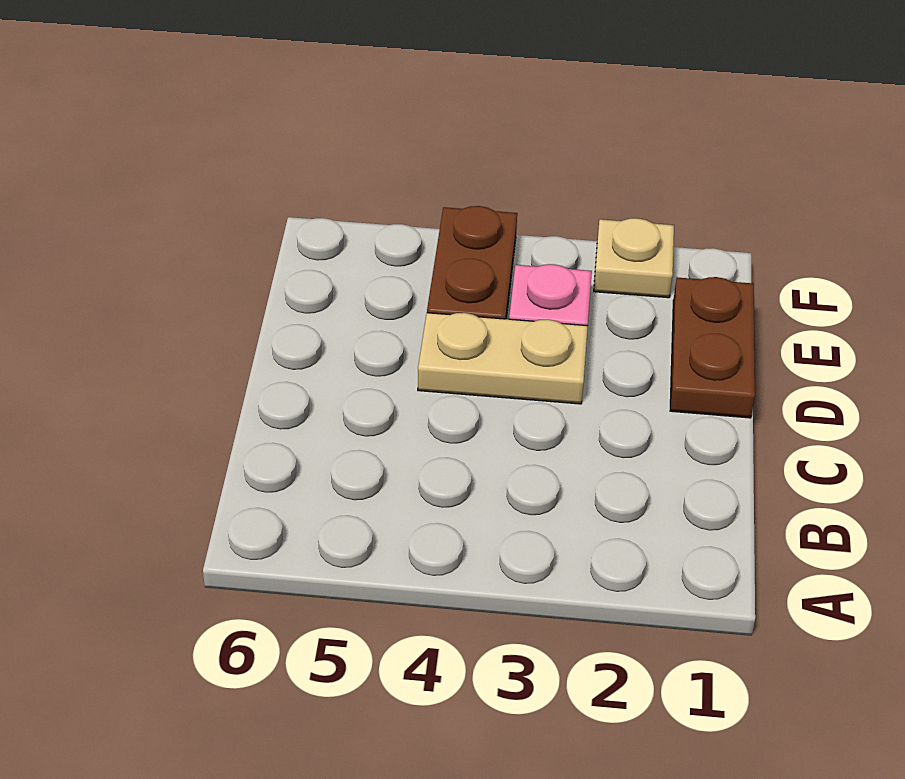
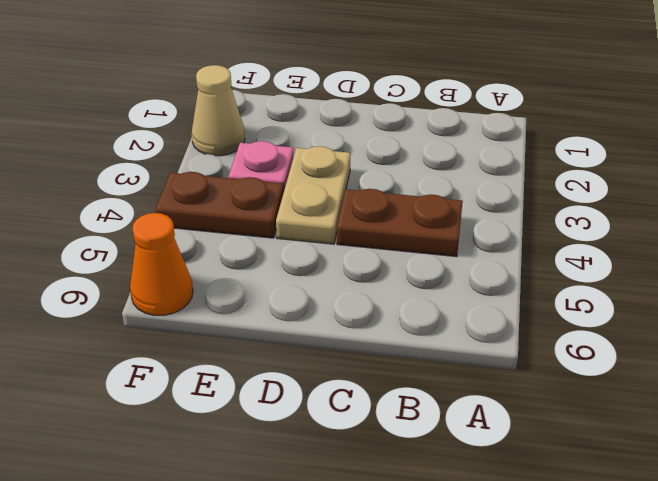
brown plate D1:E1 level 1 -> brown plate B4:C4 level 1
tan plate F2 level 1 -> tan cone F2 level 1
none -> orange cone F6 level 1

